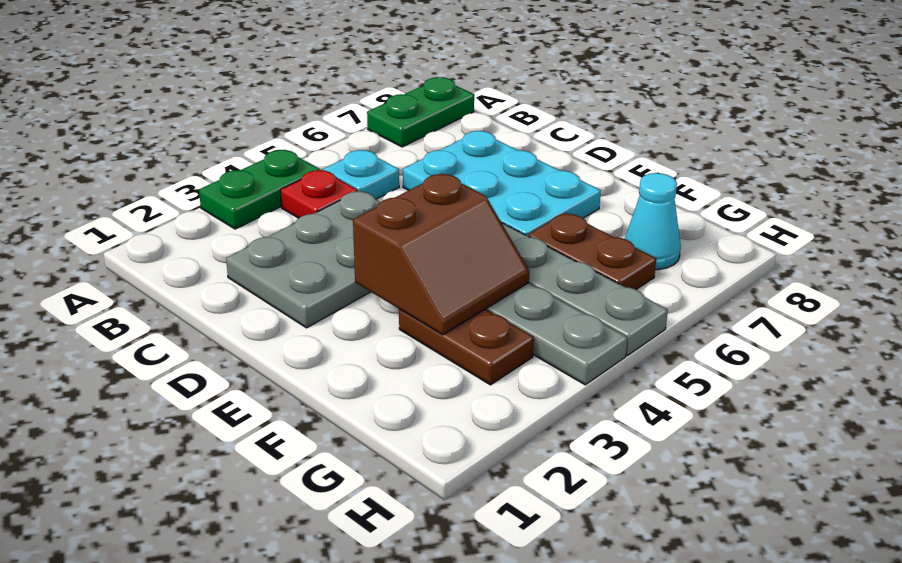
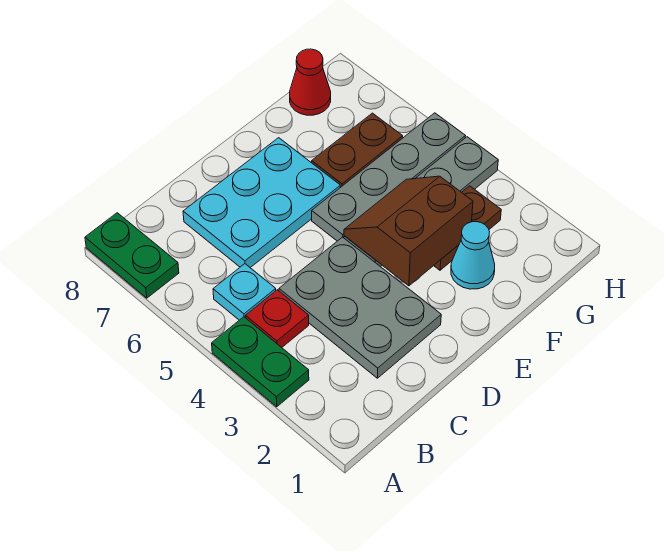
brown slope E3:F4 level 2 top E -> brown slope E3:F4 level 2 top 3
cyan cone G7 level 1 -> cyan cone F2 level 1
none -> red cone G8 level 1

